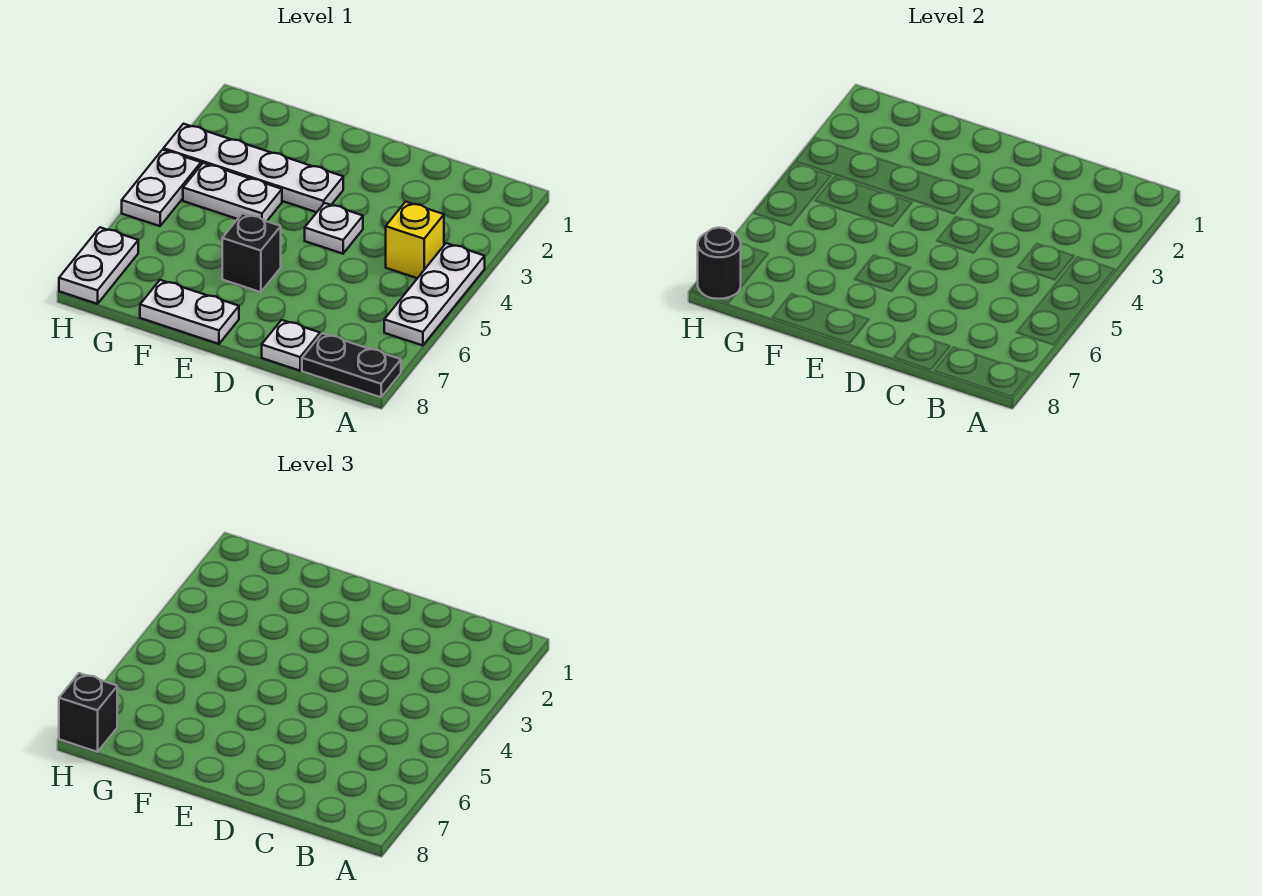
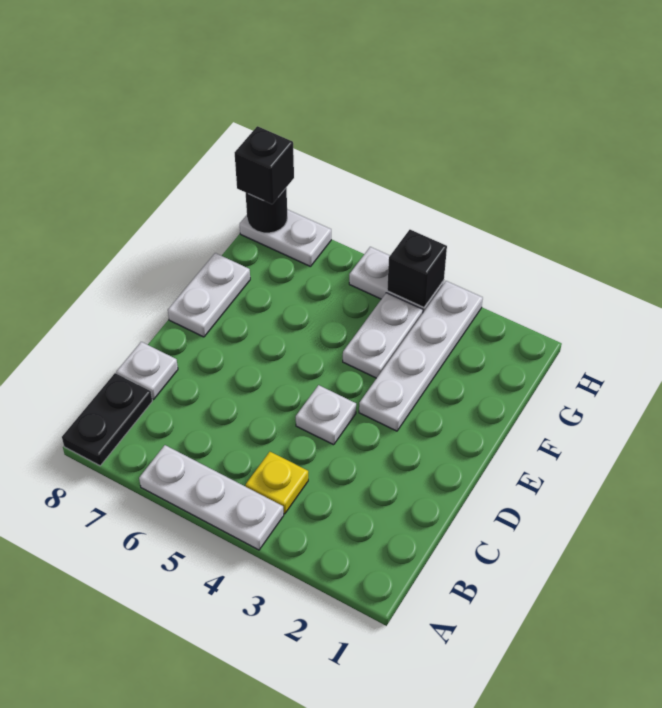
yellow brick B4 level 1 -> yellow plate B4 level 1
black brick E6 level 1 -> black brick H4 level 2

